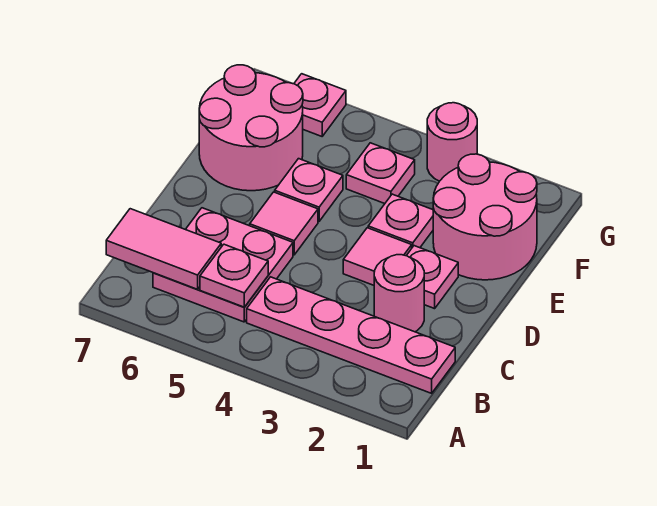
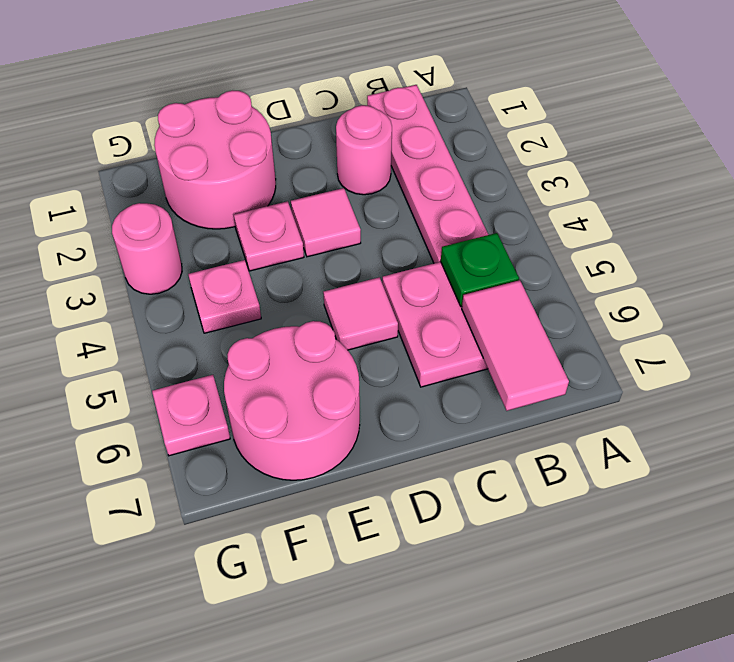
pink plate B5 level 2 -> green plate B5 level 2
pink plate D2 level 1 -> none
pink plate E5 level 1 -> none

